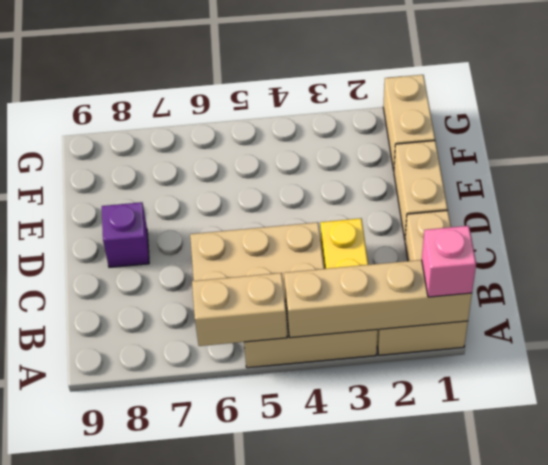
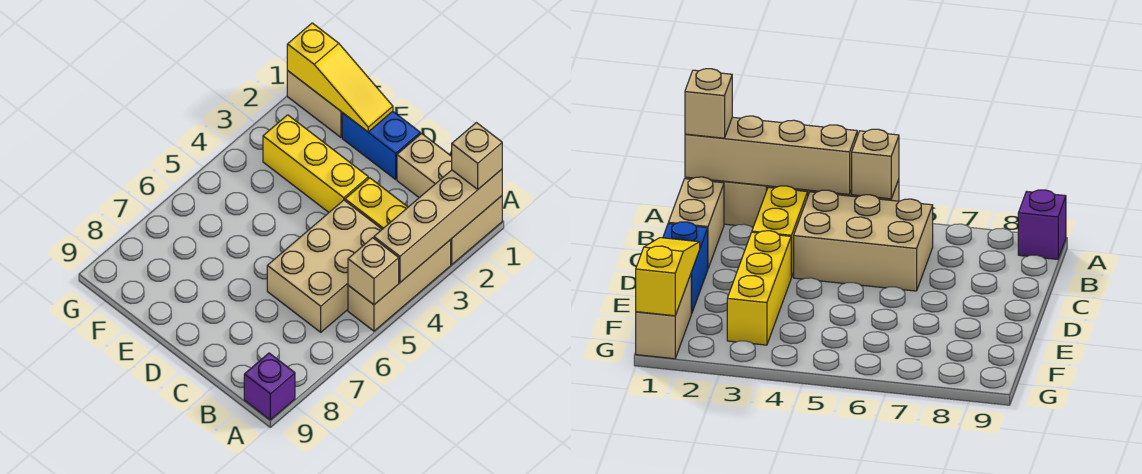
pink brick A1 level 3 -> tan brick A1 level 3
tan brick A5:A6 level 2 -> tan brick A5 level 2
tan brick D1:E1 level 1 -> blue brick D1:E1 level 1
none -> yellow brick D3:F3 level 1
purple brick D8 level 1 -> purple brick A9 level 1
none -> yellow slope E1:G1 level 2 top G

